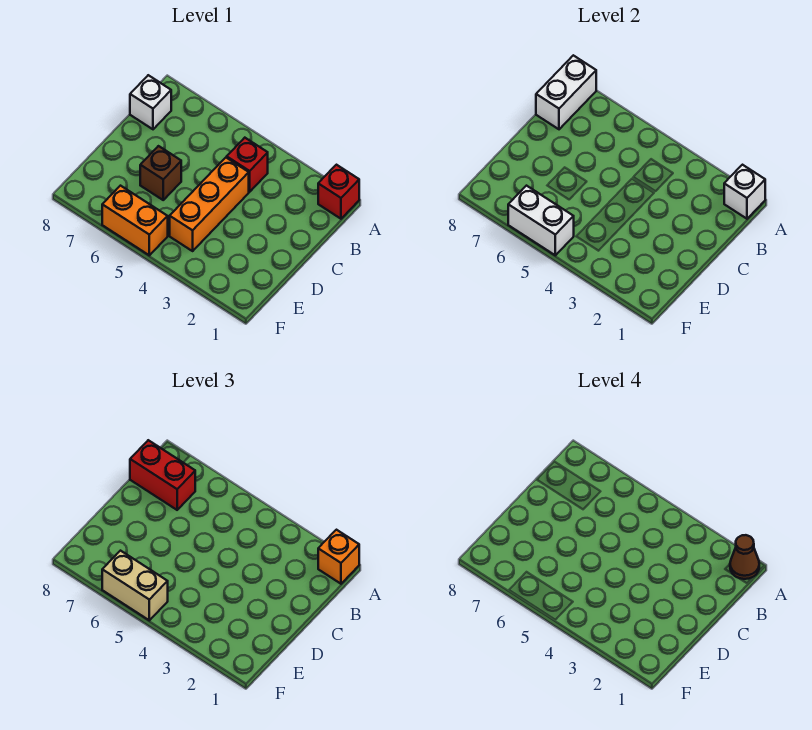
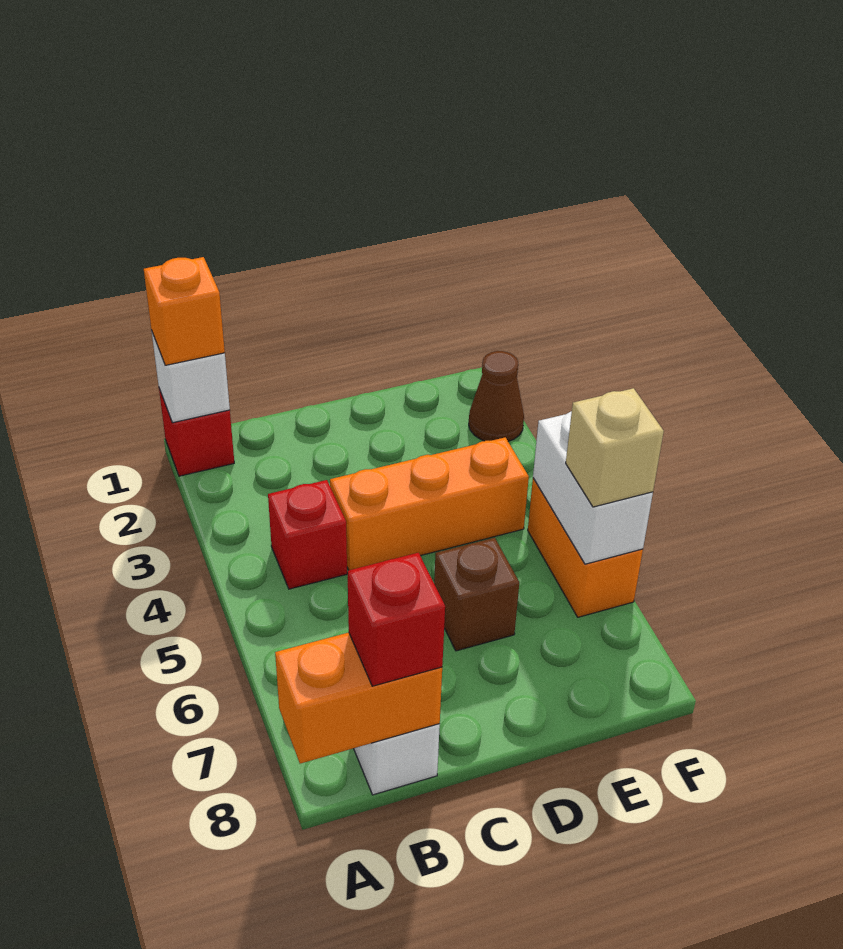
brown cone A1 level 4 -> brown cone F2 level 1
white brick A8:B8 level 2 -> orange brick A8:B8 level 2
red brick B7:B8 level 3 -> red brick B8 level 3
tan brick F5:F6 level 3 -> tan brick F6 level 3

